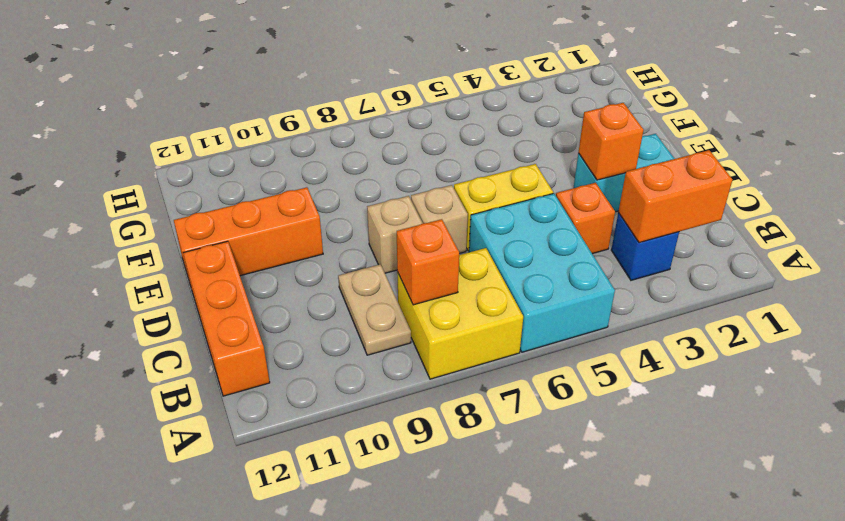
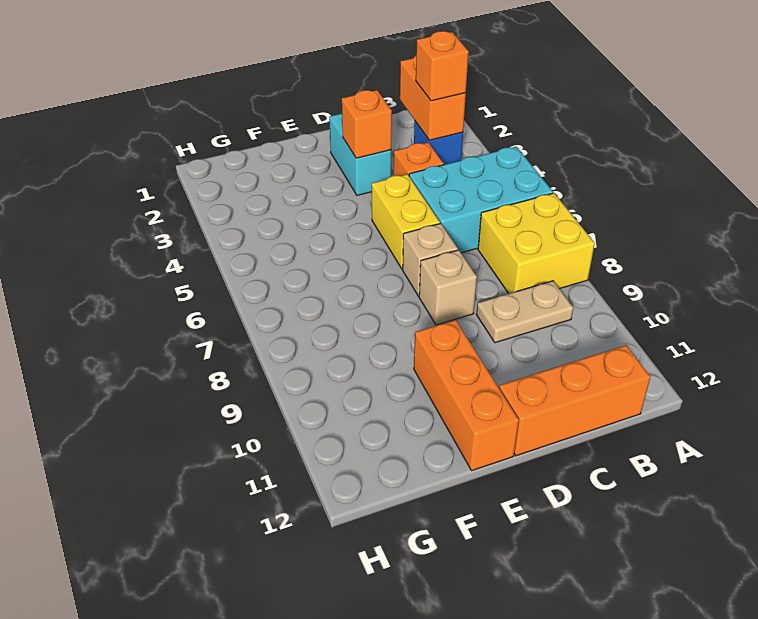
orange brick B8 level 2 -> orange brick B3 level 3

